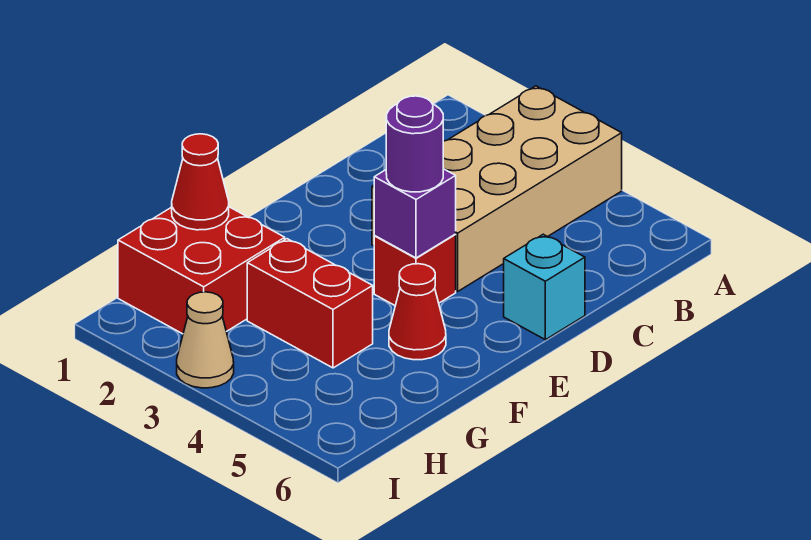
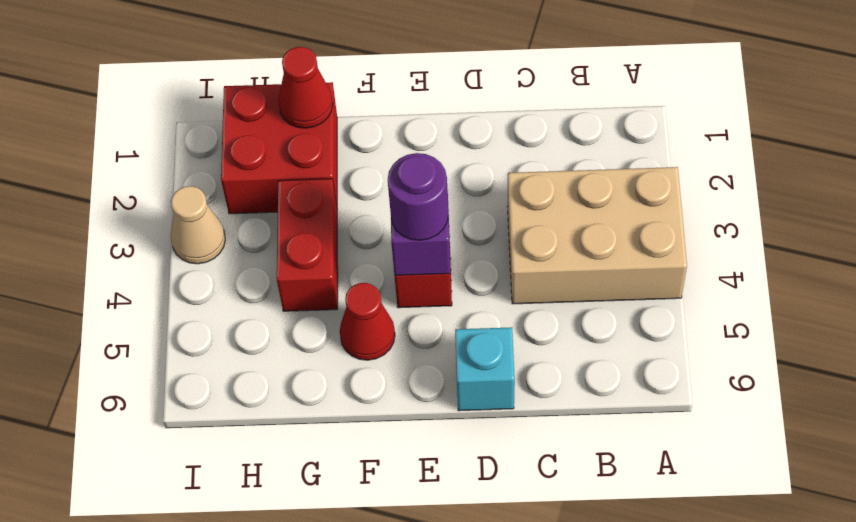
tan brick A3:D4 level 1 -> tan brick A3:C4 level 1

